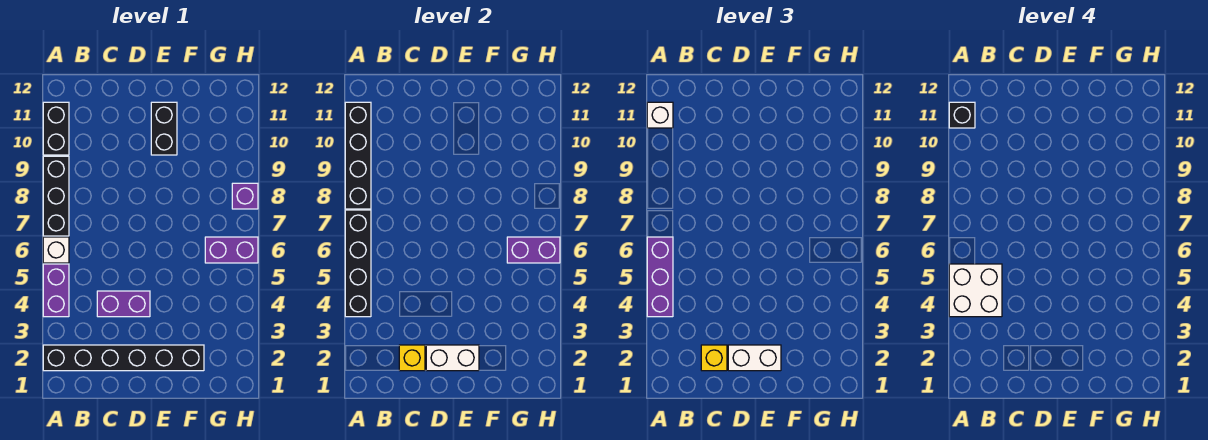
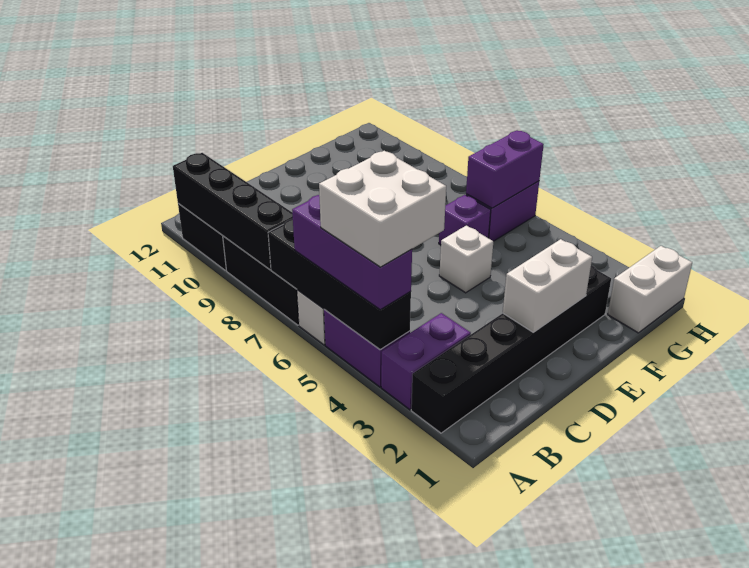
white brick A11 level 3 -> white brick E5 level 1
black brick A11 level 4 -> none
yellow brick C2 level 2 -> none
yellow brick C2 level 3 -> none
purple brick C4:D4 level 1 -> purple brick A3:B3 level 1
white brick D2:E2 level 3 -> white brick G1:H1 level 1
black brick E10:E11 level 1 -> none
purple brick H8 level 1 -> purple brick F6 level 1

